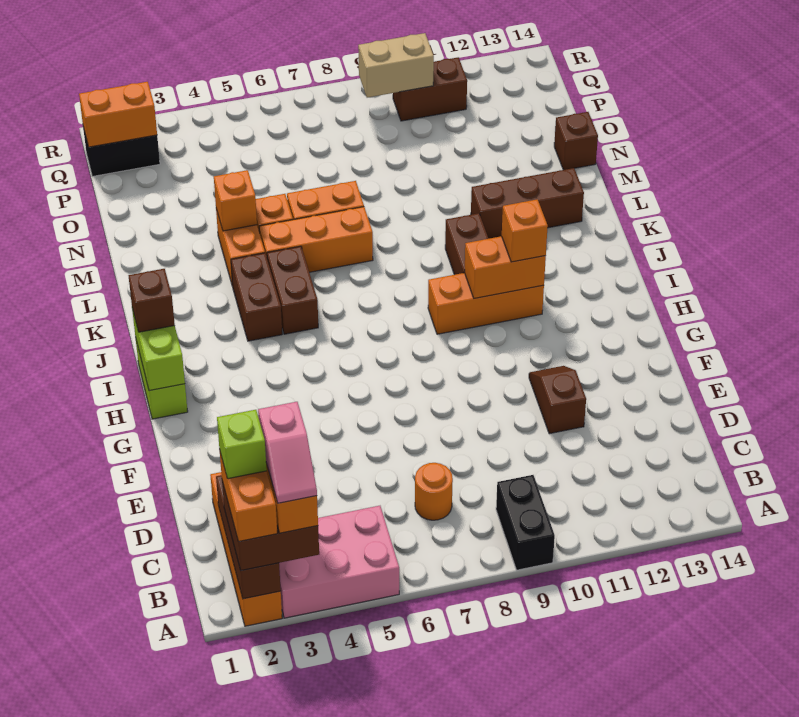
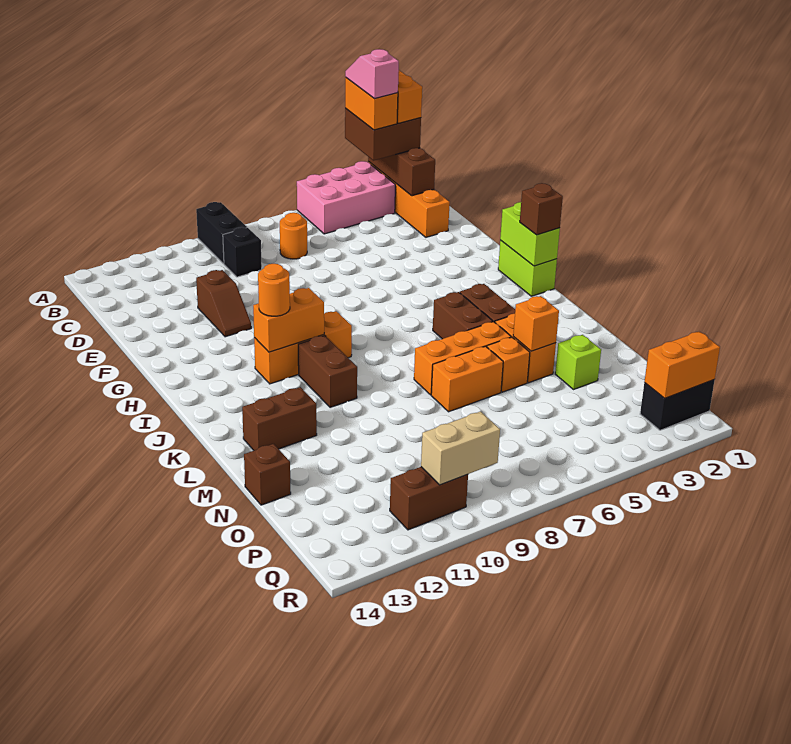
lime brick B2 level 5 -> lime brick N3 level 1
none -> black brick C9 level 1
orange brick I11 level 3 -> orange round brick I11 level 3
brown brick L11:L13 level 1 -> brown brick L12:L13 level 1

